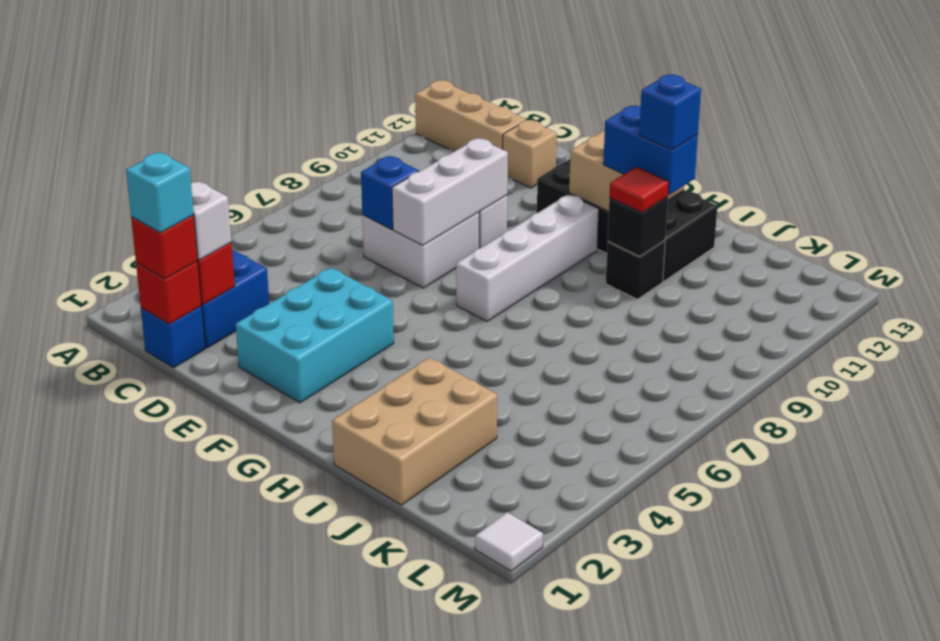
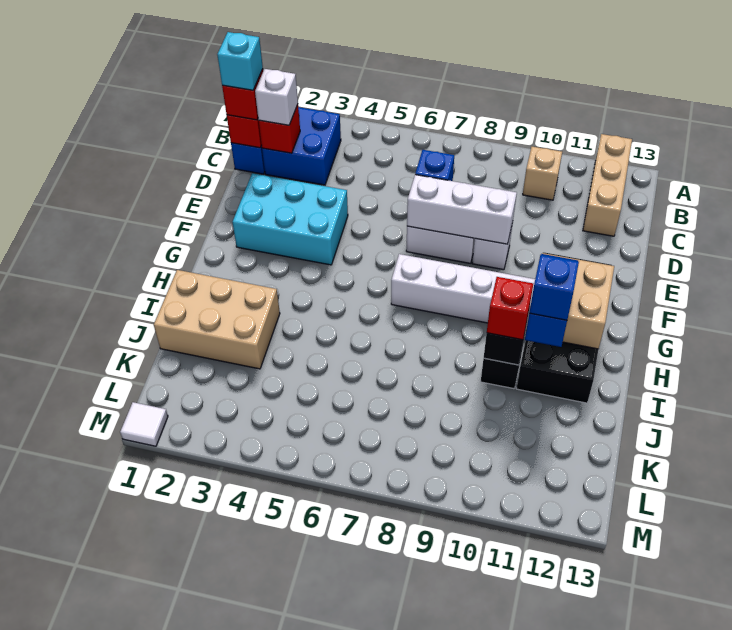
tan brick D12 level 1 -> tan brick B10 level 1
red tile I10 level 3 -> red brick I10 level 3

